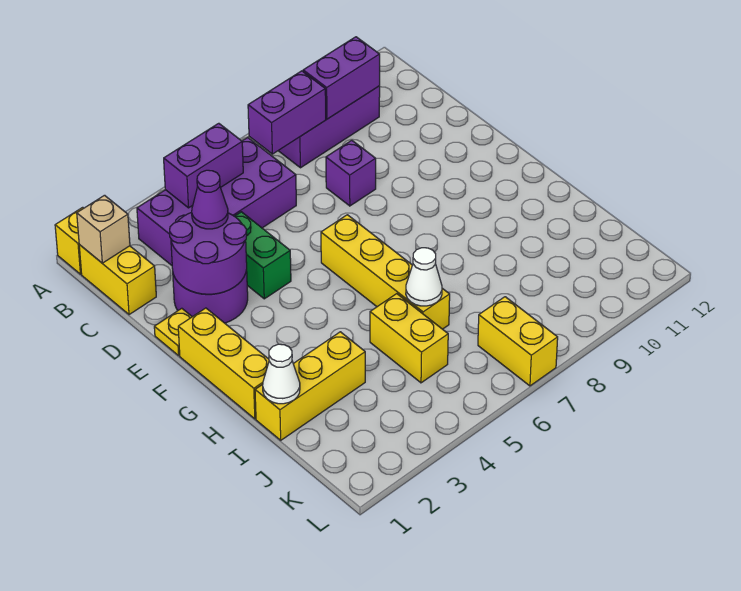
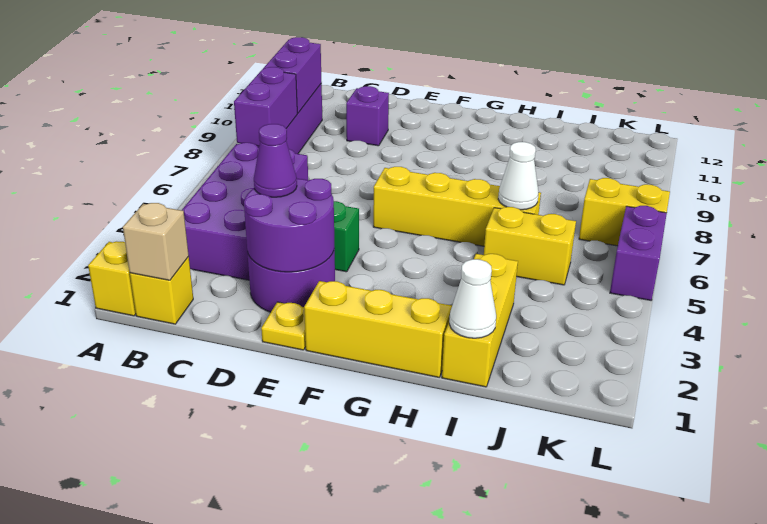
yellow brick B1:C1 level 1 -> yellow brick B1 level 1
purple brick B4:B5 level 2 -> purple brick L5:L6 level 1
purple brick D8 level 1 -> purple brick D10 level 1

